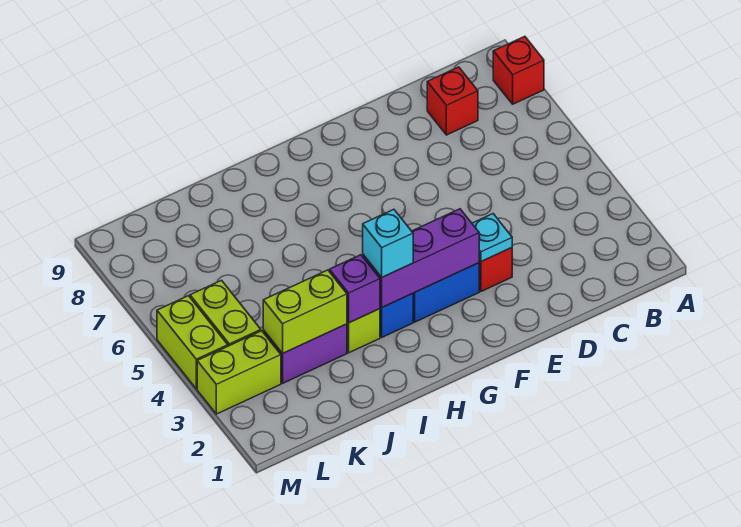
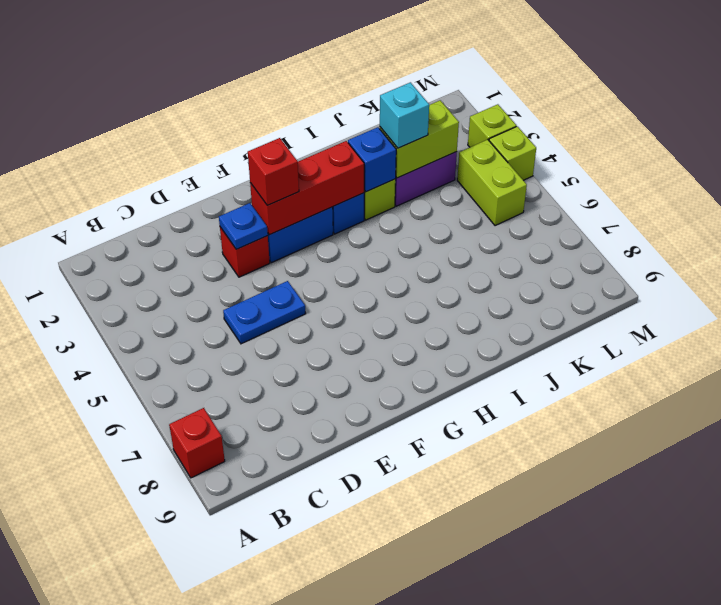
red brick C8 level 1 -> red brick F3 level 3
none -> blue plate D5:E5 level 1
cyan plate E3 level 2 -> blue plate E3 level 2
purple brick F3:H3 level 2 -> red brick F3:H3 level 2
cyan brick H3 level 3 -> cyan brick J3 level 3
purple brick I3 level 2 -> blue brick I3 level 2
lime brick L3:M3 level 1 -> lime brick M3 level 1
lime brick M4:M5 level 1 -> lime brick M4 level 1

